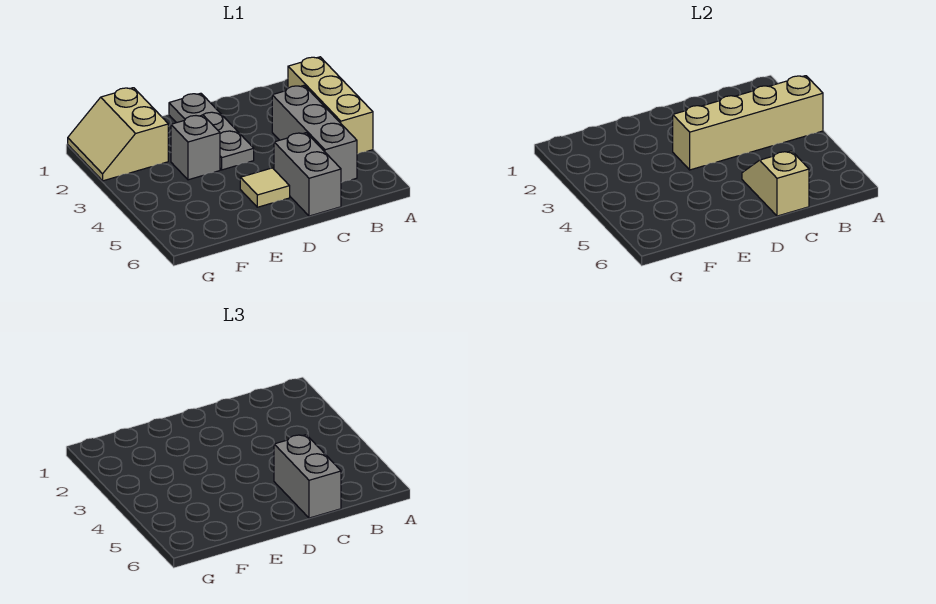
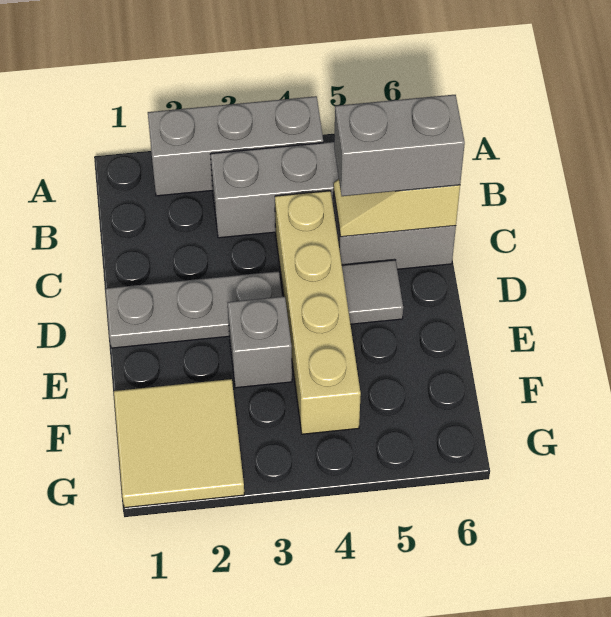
tan brick A2:A4 level 1 -> grey brick A2:A4 level 1
tan brick A3:D3 level 2 -> tan brick C4:F4 level 1
tan tile D5 level 1 -> grey tile D5 level 1
tan slope F1:G2 level 1 top F -> tan tile F1:G2 level 1

